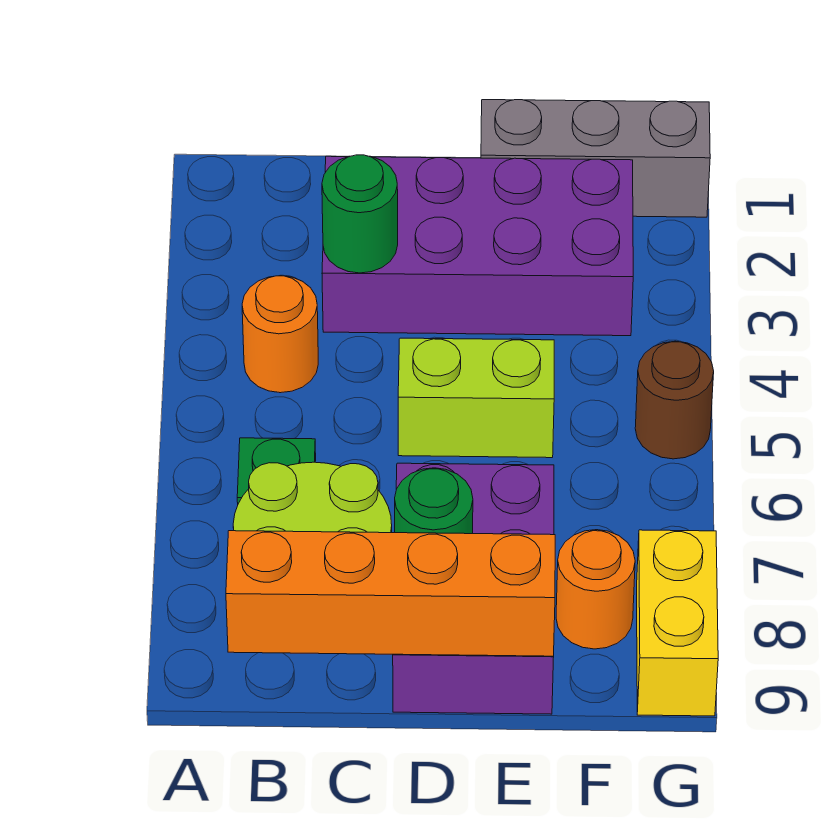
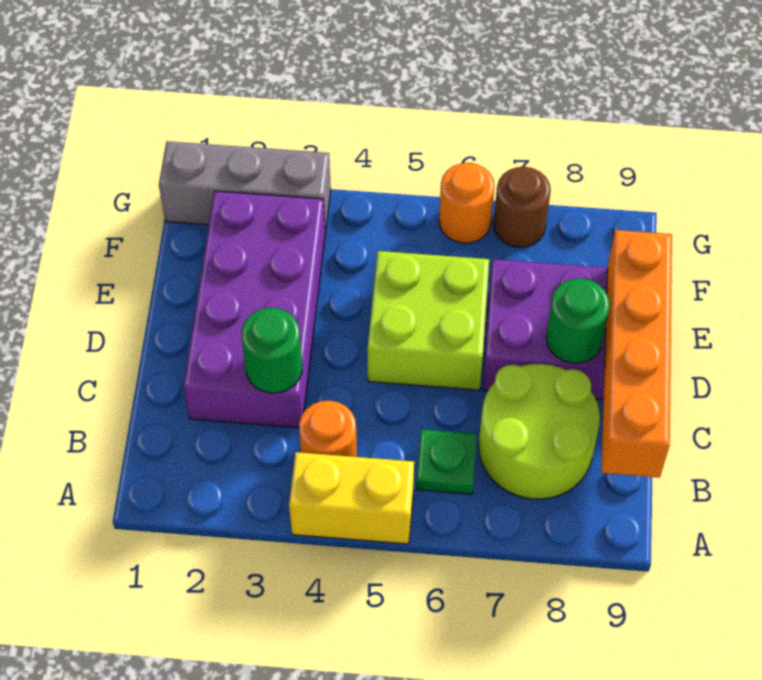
lime brick D5:E5 level 1 -> lime brick D5:E6 level 1
grey brick E1:G1 level 1 -> grey brick G1:G3 level 1
orange round brick F8 level 1 -> orange round brick G6 level 1
brown round brick G5 level 1 -> brown round brick G7 level 1
yellow brick G8:G9 level 1 -> yellow brick A4:A5 level 1

